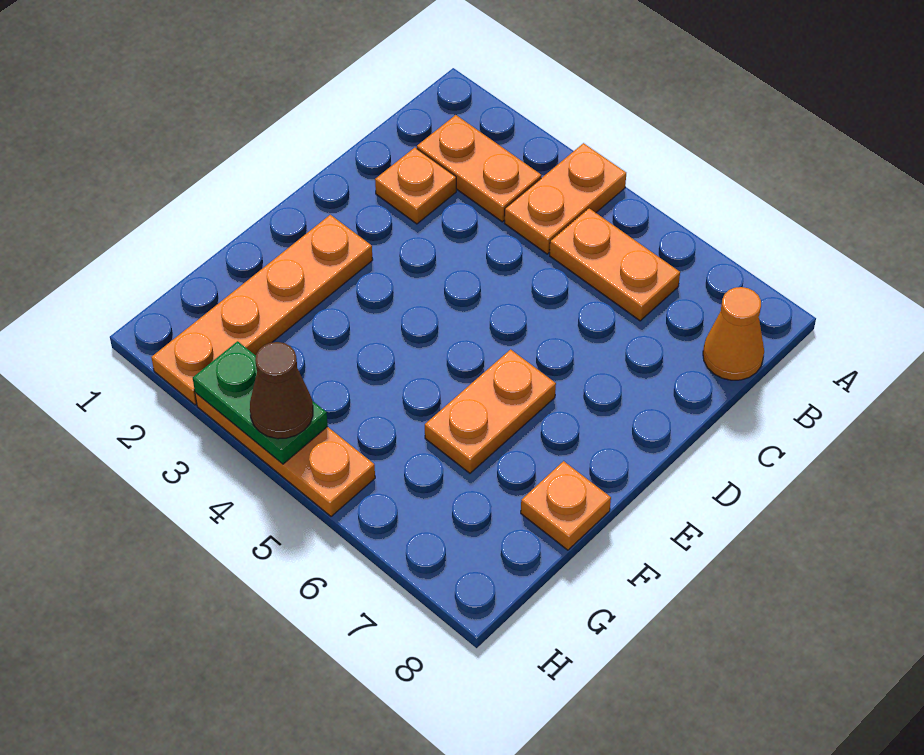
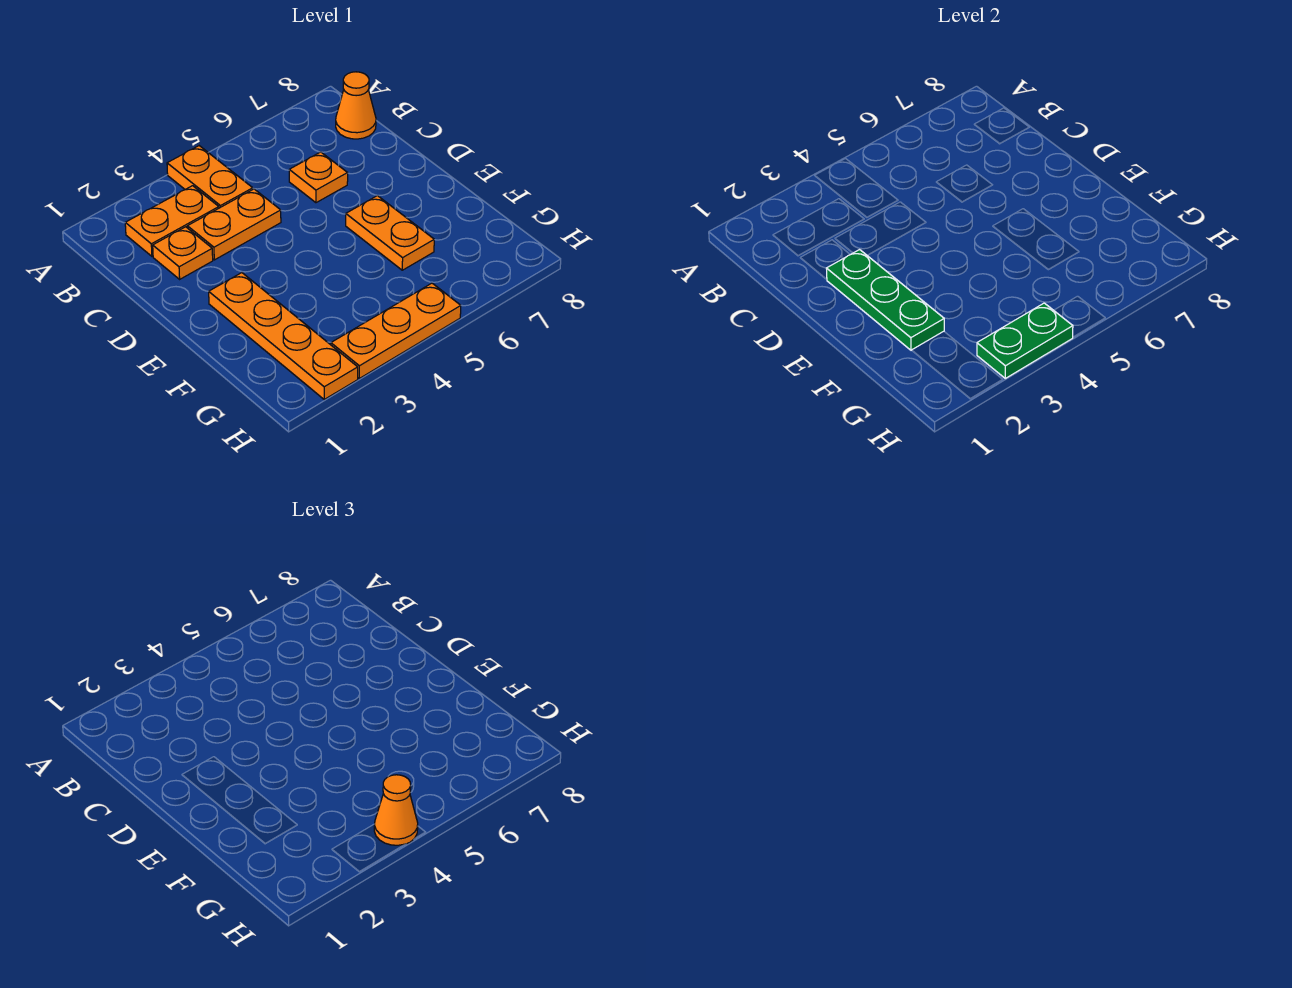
orange plate B5:B6 level 1 -> orange plate C3:C4 level 1
none -> green plate D2:F2 level 2
orange plate F8 level 1 -> orange plate C6 level 1
brown cone H4 level 3 -> orange cone H4 level 3

